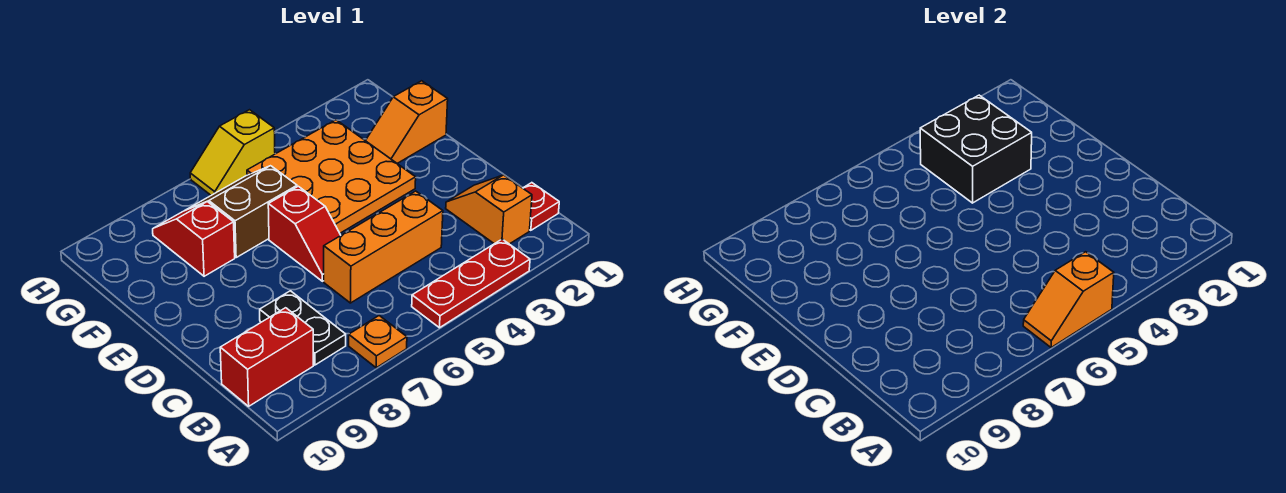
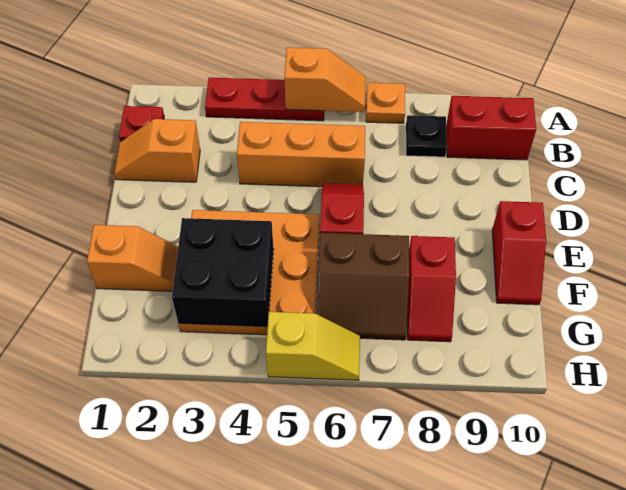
orange slope B2:C2 level 1 top B -> orange slope C1:C2 level 1 top 2
black plate B8:C8 level 1 -> black plate B8 level 1
none -> red slope E10:F10 level 1 top E

